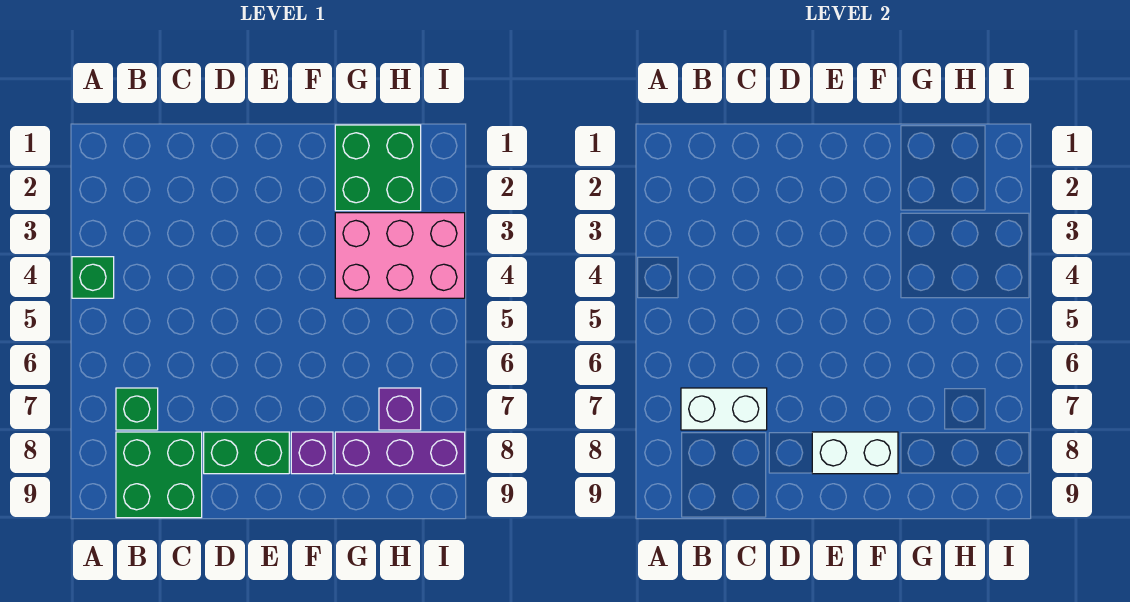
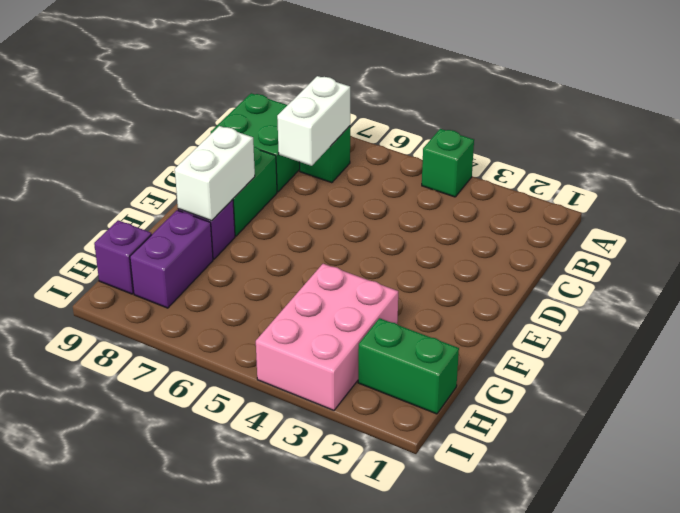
green brick G1:H2 level 1 -> green brick H1:H2 level 1
purple brick G8:I8 level 1 -> purple brick G8:H8 level 1
purple brick H7 level 1 -> purple brick H9 level 1

